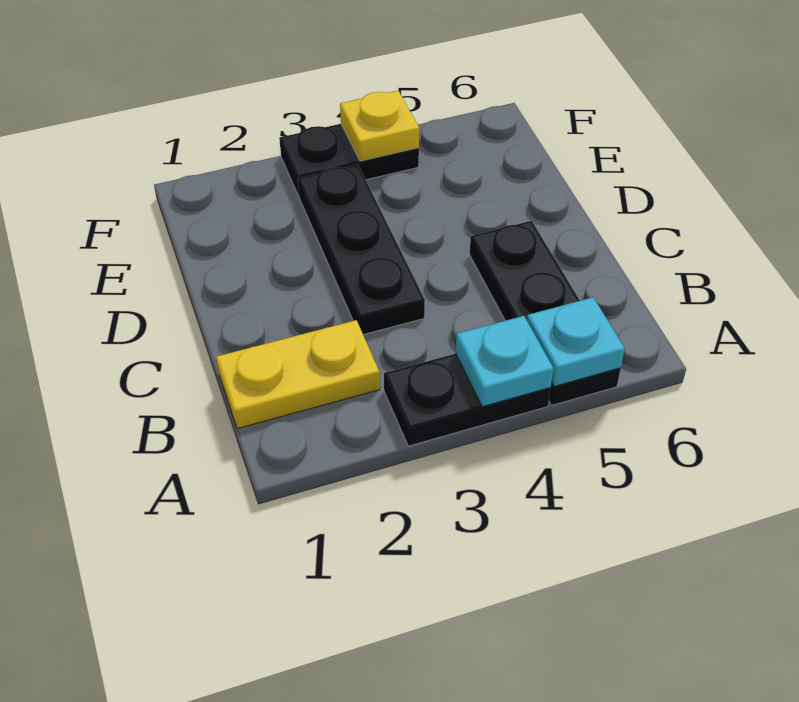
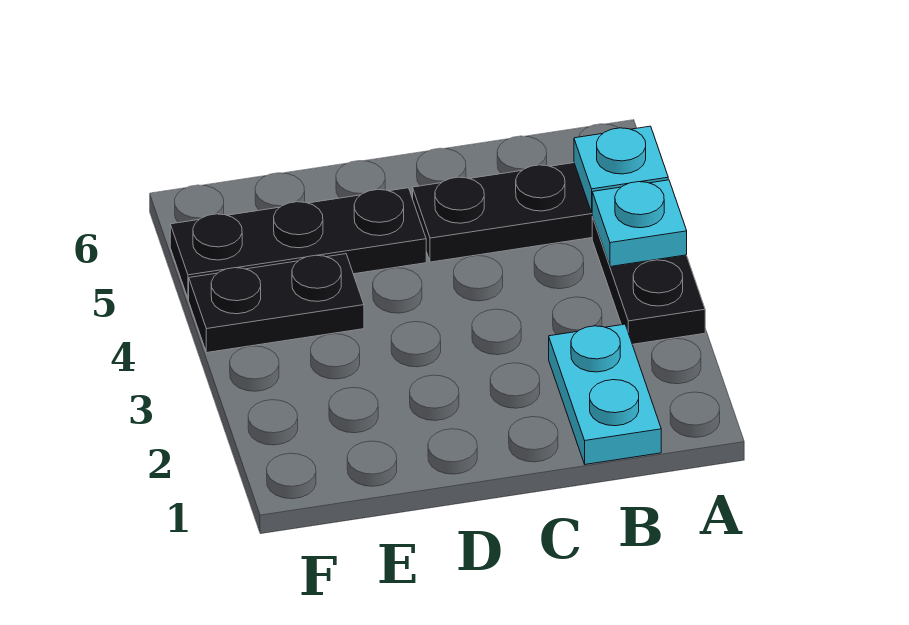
yellow plate B1:B2 level 1 -> cyan plate B1:B2 level 1
black plate C3:E3 level 1 -> black plate D5:F5 level 1
black plate F3:F4 level 1 -> black plate E4:F4 level 1
yellow plate F4 level 2 -> none

